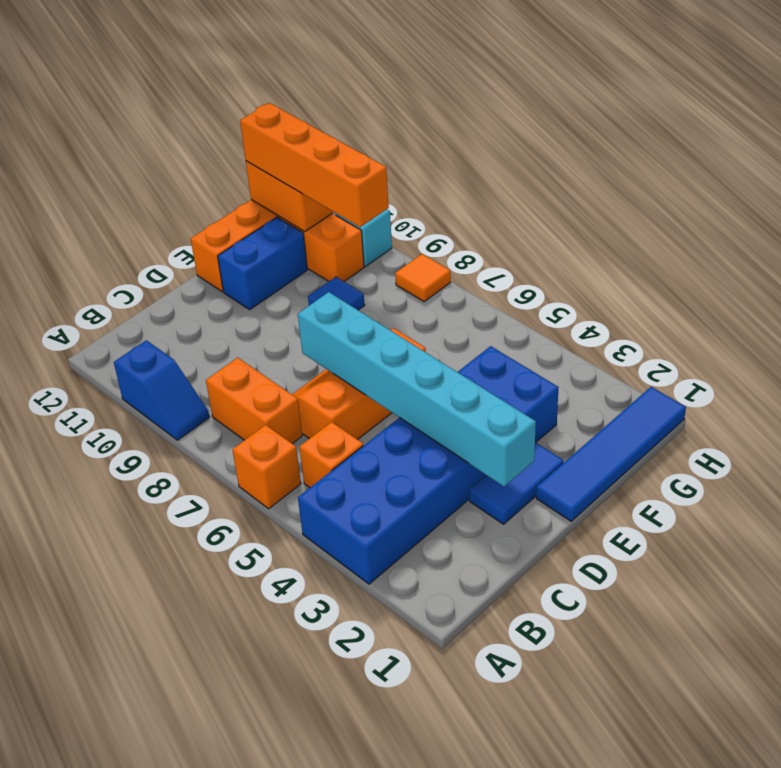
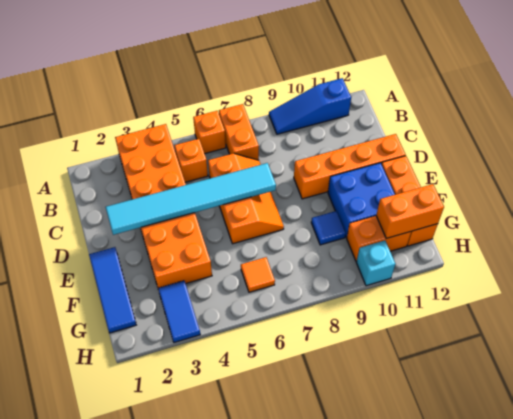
blue brick A3:F4 level 1 -> orange brick A3:F4 level 1
blue slope A9:A10 level 1 top 10 -> blue slope A9:A11 level 1 top 11
orange brick B7:B8 level 1 -> orange brick A7:B7 level 1
blue tile D2:E2 level 1 -> blue tile G3:H3 level 1
cyan brick D2:D7 level 2 -> cyan tile D2:D7 level 2
blue tile E1:H1 level 1 -> blue tile E1:G1 level 1
blue brick E11:F11 level 1 -> blue brick E10:F11 level 1
orange brick G9:G12 level 3 -> orange brick D9:D12 level 1
orange tile H8 level 1 -> orange tile G6 level 1

